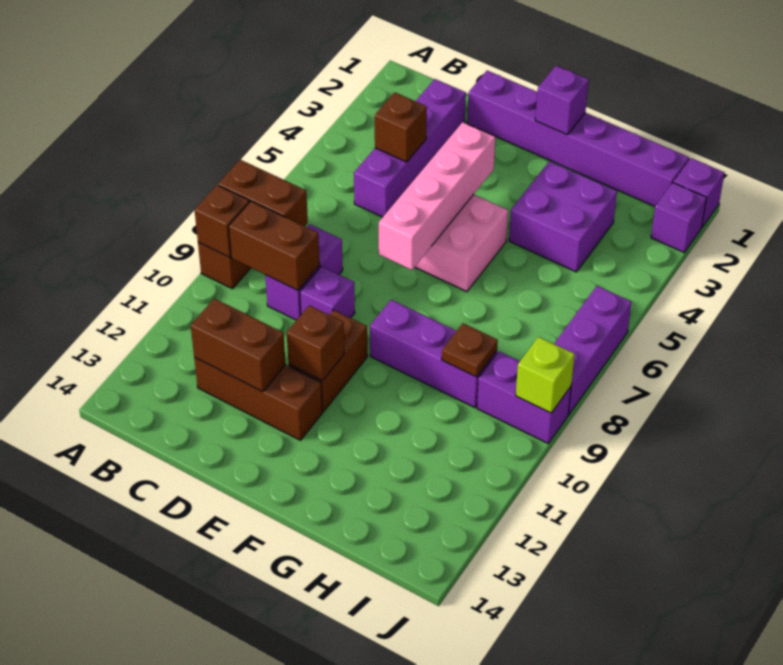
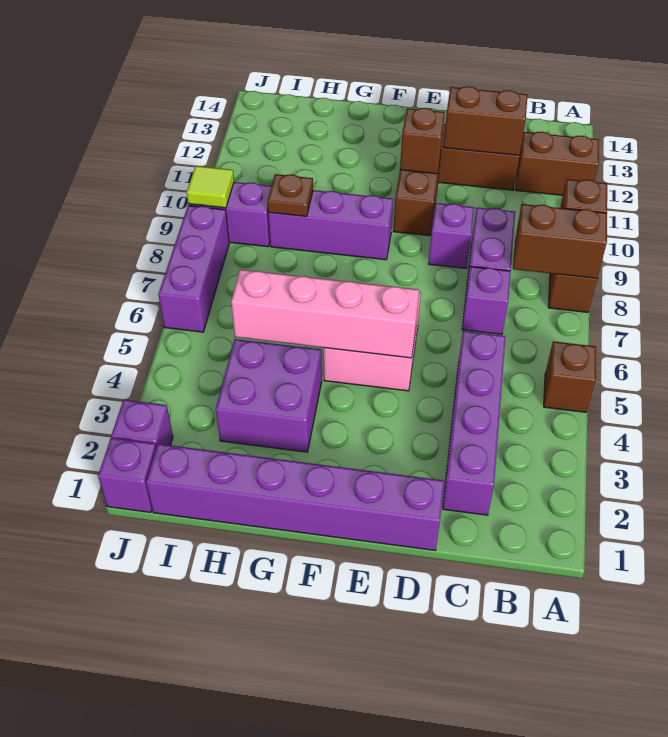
brown brick B9:C9 level 2 -> brown brick A12:B12 level 1
brown brick C4 level 2 -> brown brick A5 level 1
pink brick E4:E7 level 2 -> pink brick E5:H5 level 2
purple brick F1 level 2 -> purple brick C7 level 1
lime brick J9 level 2 -> lime tile J9 level 2

